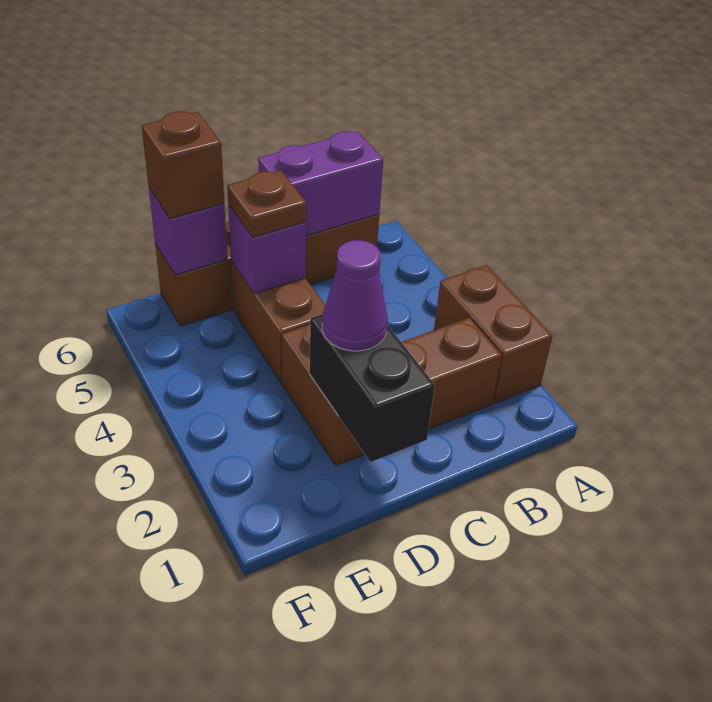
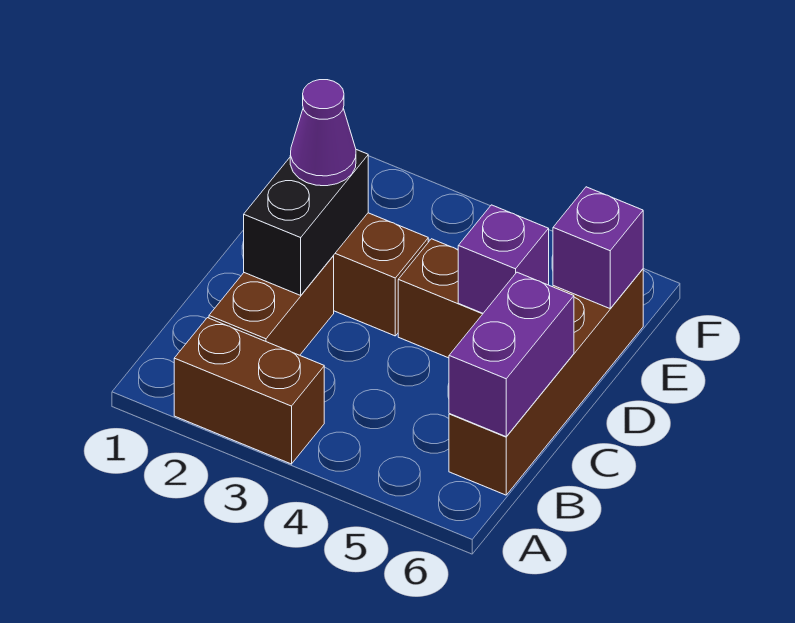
black brick D1:D2 level 2 -> black brick C2:D2 level 2
brown plate D5 level 3 -> none
brown brick E6 level 3 -> none

